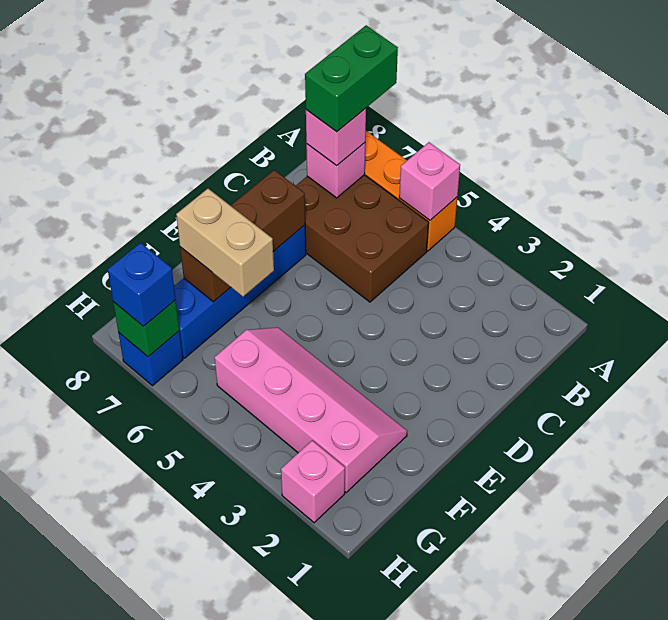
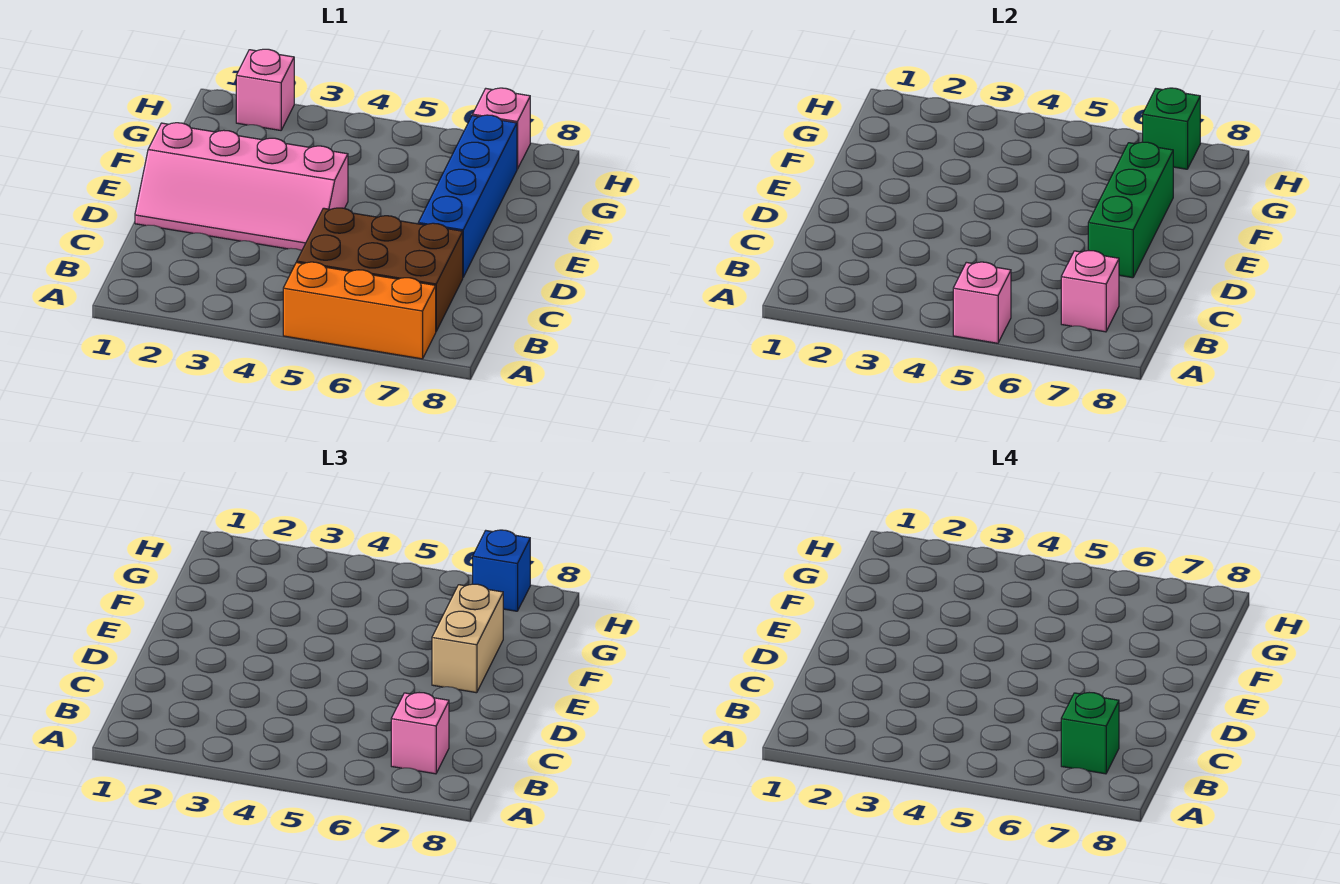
green brick A7:B7 level 4 -> green brick B7 level 4
brown brick D7:F7 level 2 -> green brick D7:F7 level 2
pink slope F2:G5 level 1 top G -> pink slope D1:E4 level 1 top E
tan brick F6:F7 level 3 -> tan brick E7:F7 level 3
blue brick H7 level 1 -> pink brick H7 level 1

